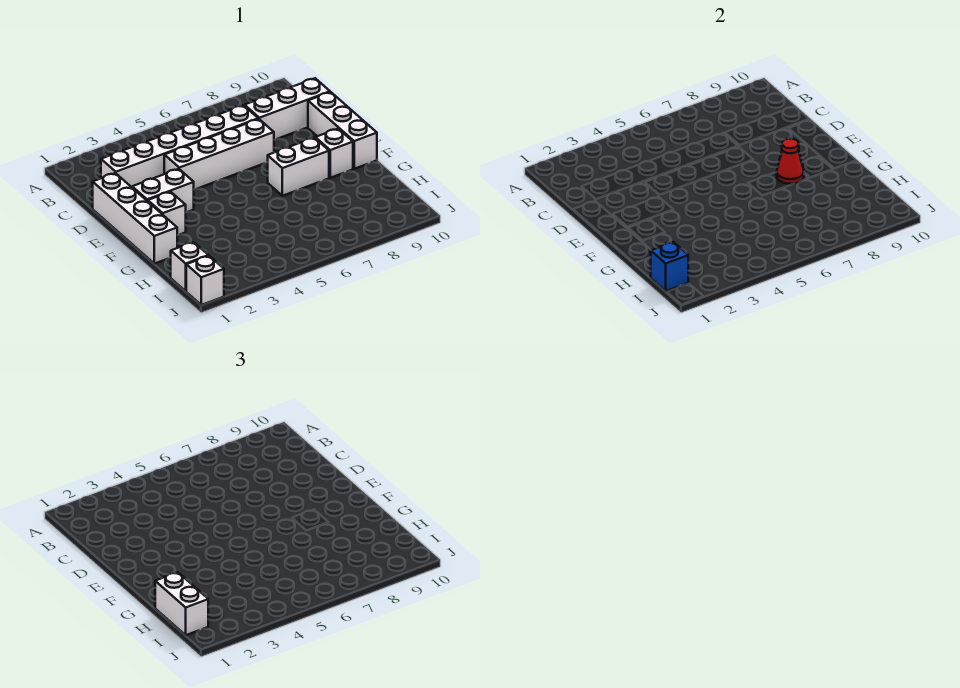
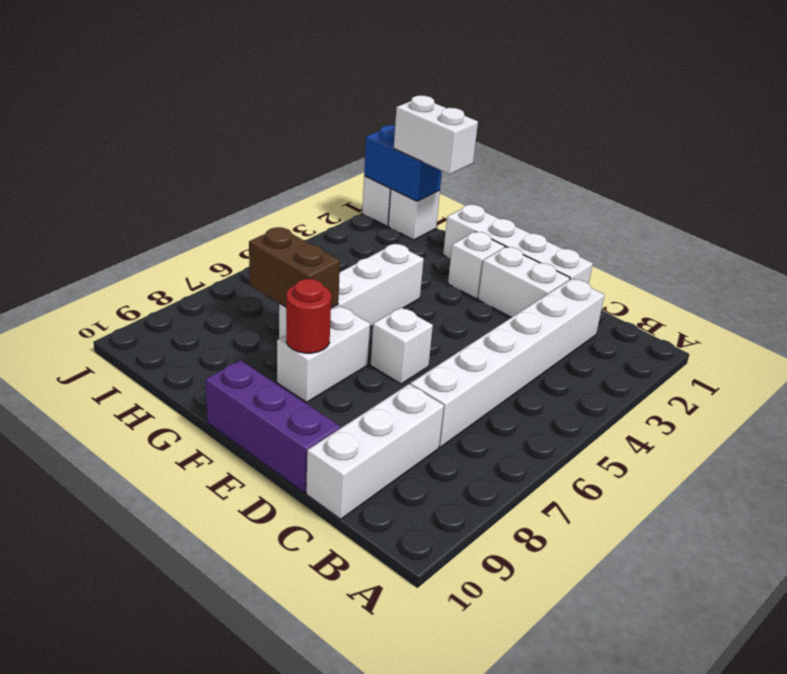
white brick D4:D7 level 1 -> white brick G4:G7 level 1
white brick D10:F10 level 1 -> purple brick D10:F10 level 1
white brick E2:E3 level 1 -> white brick D2:E2 level 1
red cone F8 level 2 -> red round brick F8 level 2
white brick F9 level 1 -> white brick E6 level 1
none -> brown brick G7:H7 level 2
blue brick I1 level 2 -> blue brick I1:J1 level 2

